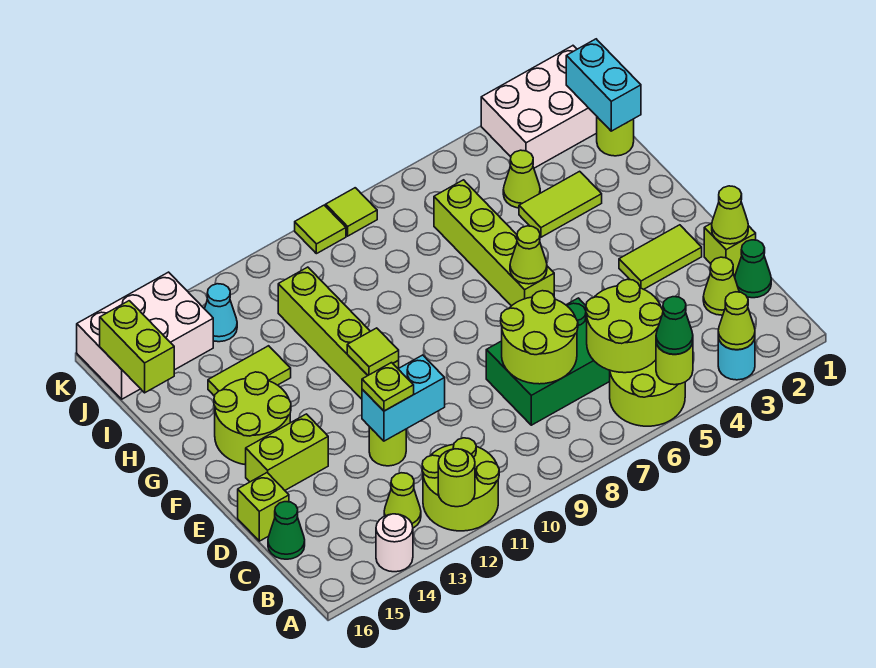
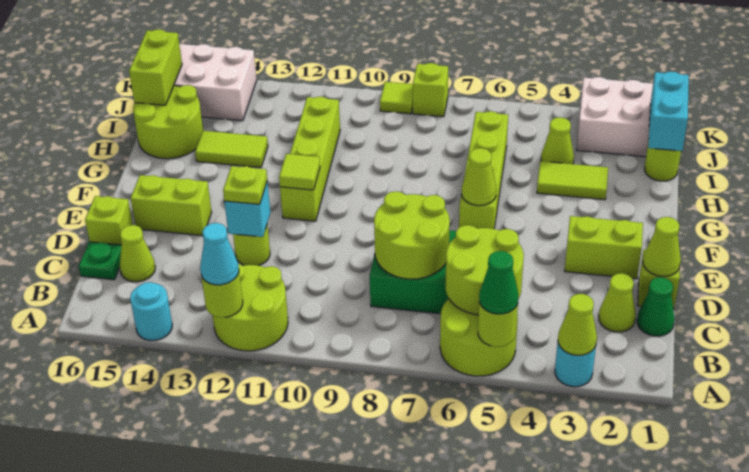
white round brick A14 level 1 -> cyan round brick A14 level 1
lime cone B13 level 1 -> lime cone C15 level 1
green cone C16 level 1 -> green plate C16 level 1
cyan brick D11:D12 level 2 -> cyan brick D12 level 2
lime tile E2:E3 level 1 -> lime brick E2:E3 level 1
lime round brick F14:G15 level 1 -> lime round brick H15:I16 level 1
cyan cone J13 level 1 -> cyan cone A12 level 3
lime tile K8 level 1 -> lime brick K8 level 1

